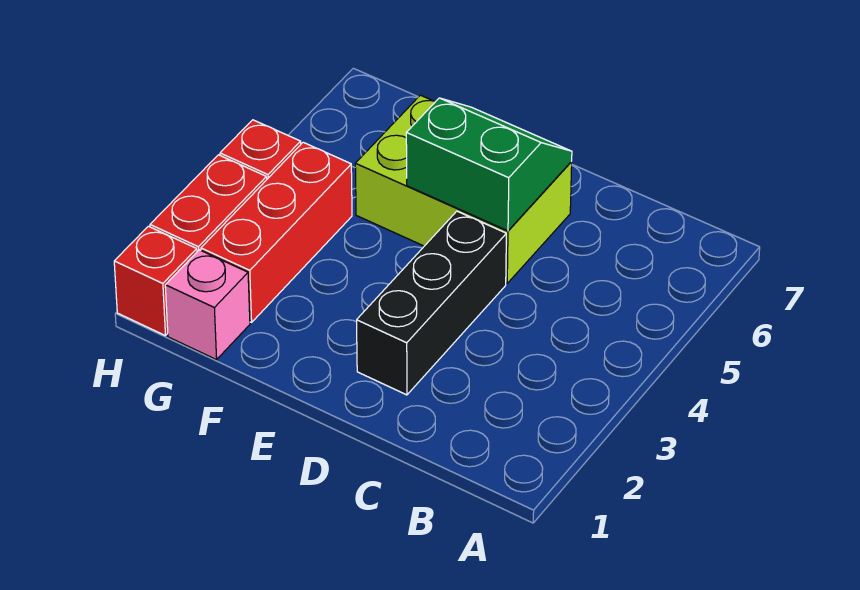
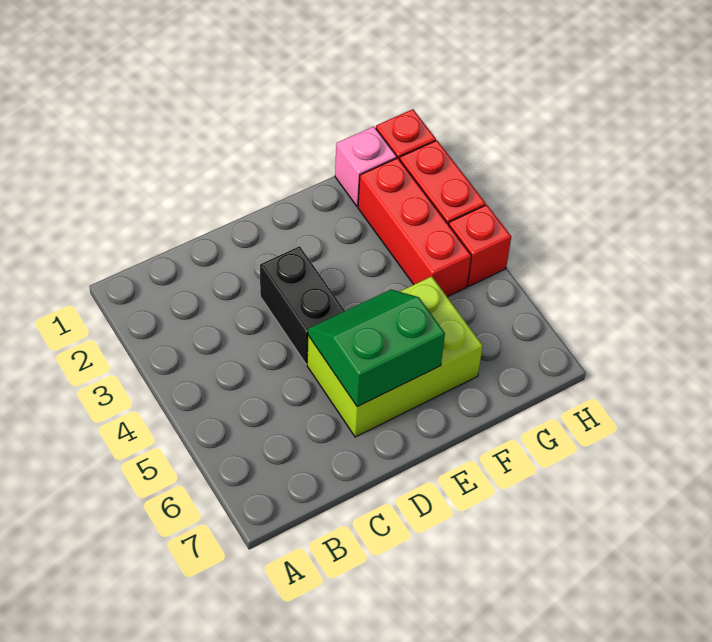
black brick D2:D4 level 1 -> black brick D3:D4 level 1
green slope D5:E6 level 2 top 5 -> green slope D5:E6 level 2 top 6

